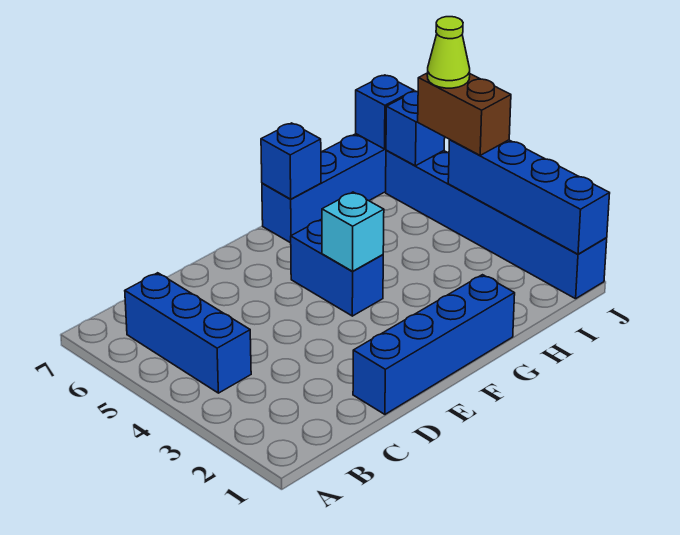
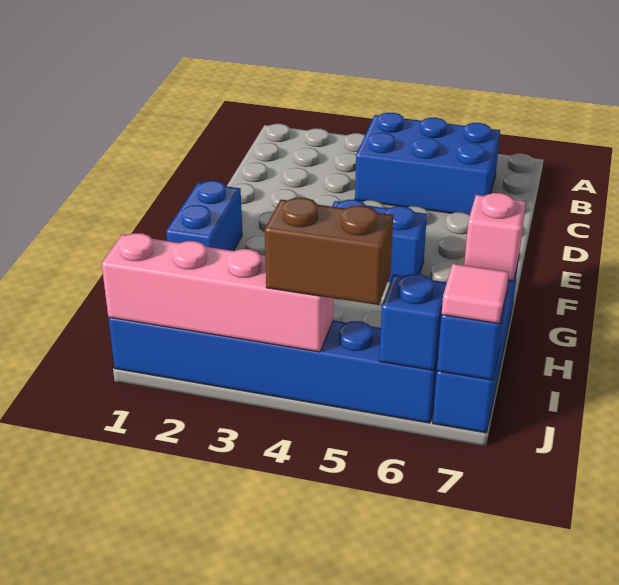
blue brick B4:B6 level 1 -> blue brick B4:C6 level 1
blue brick D1:G1 level 1 -> blue brick F1:G1 level 1
cyan brick F4 level 2 -> none
blue brick G7 level 2 -> pink brick G7 level 2
blue brick J1:J4 level 2 -> pink brick J1:J4 level 2
lime cone J5 level 4 -> none
none -> pink tile J7 level 3

